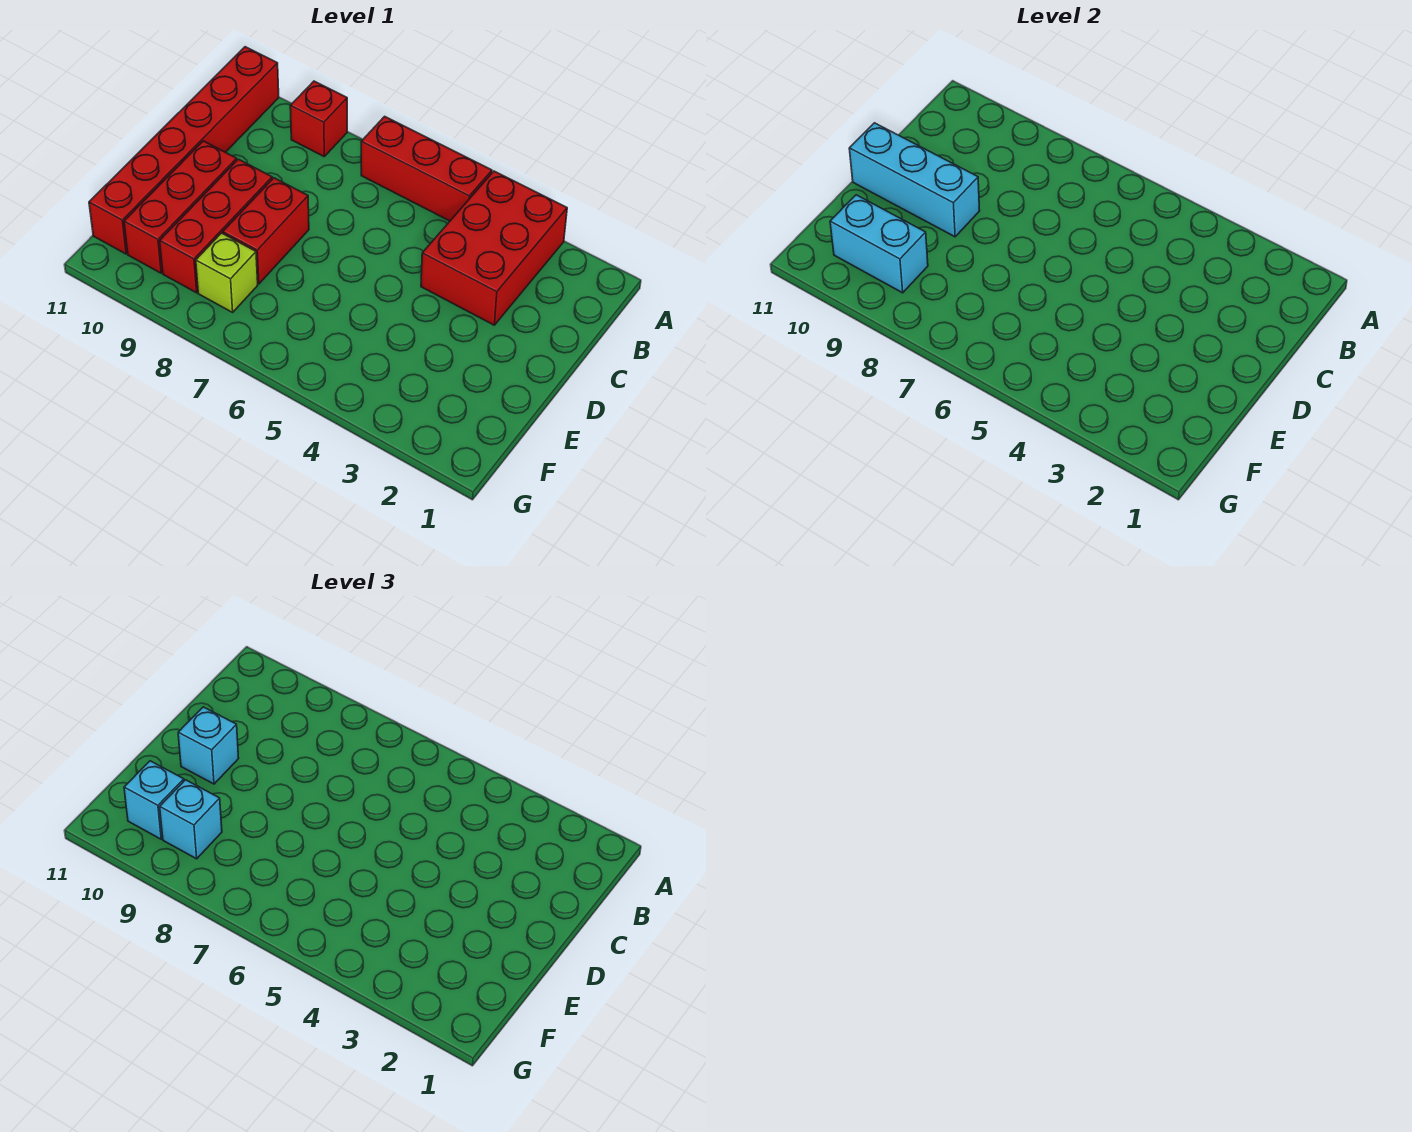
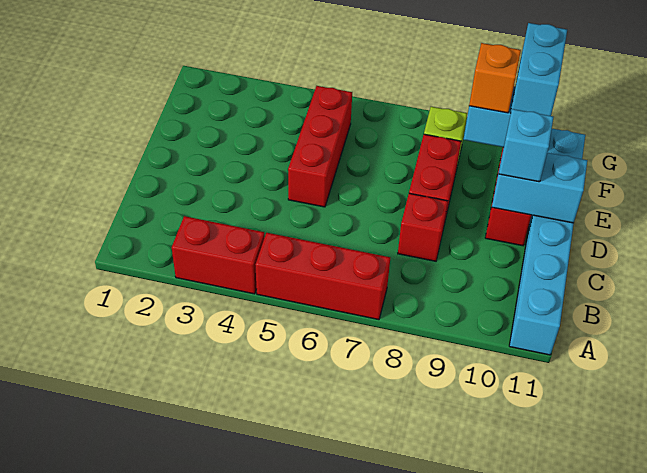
red brick A3:C4 level 1 -> red brick A3:A4 level 1
red brick A9 level 1 -> red brick C8 level 1
red brick A11:F11 level 1 -> cyan brick A11:F11 level 1
red brick D9:F9 level 1 -> red brick D5:F5 level 1
cyan brick D9:D11 level 2 -> cyan brick D10:D11 level 2
cyan brick F9 level 3 -> orange brick F9 level 3
cyan brick F10 level 3 -> cyan brick F10:G10 level 3

